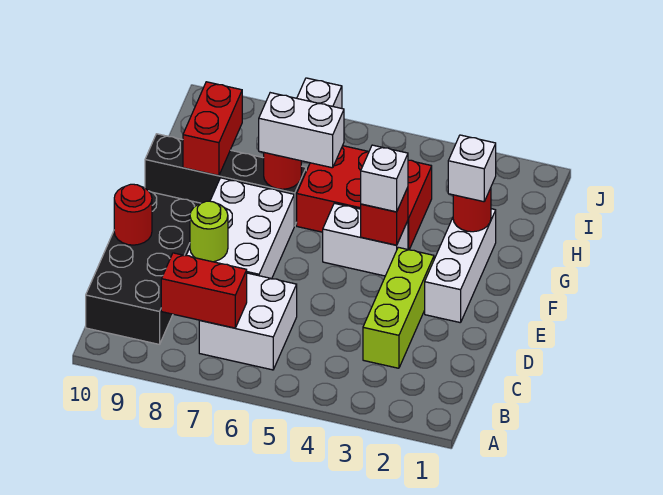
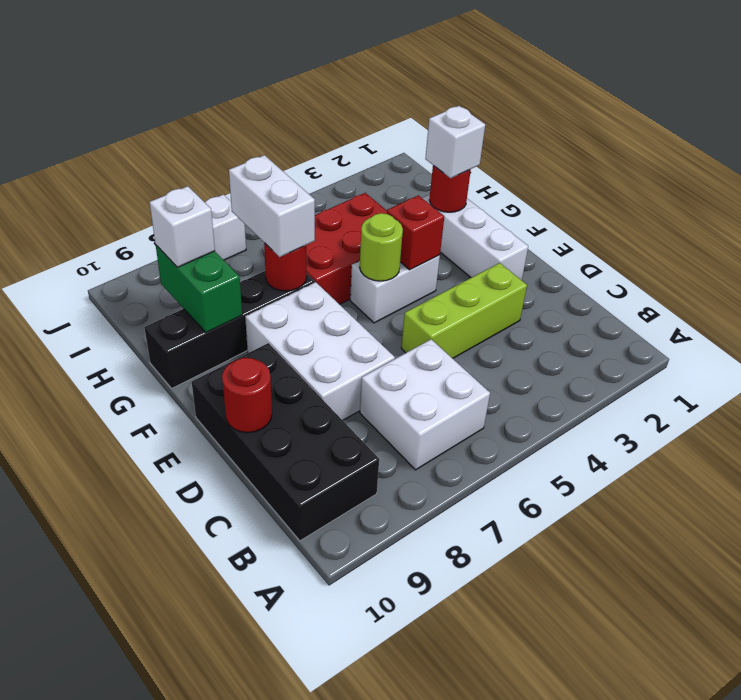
red brick B7:B8 level 2 -> none
lime brick C3:E3 level 1 -> lime brick D3:D5 level 1
lime round brick D8 level 2 -> lime round brick F5 level 2
white brick F4 level 3 -> white brick H9 level 3
white brick G6:G7 level 3 -> white brick G7:H7 level 3
red brick G9:H9 level 2 -> green brick G9:H9 level 2

